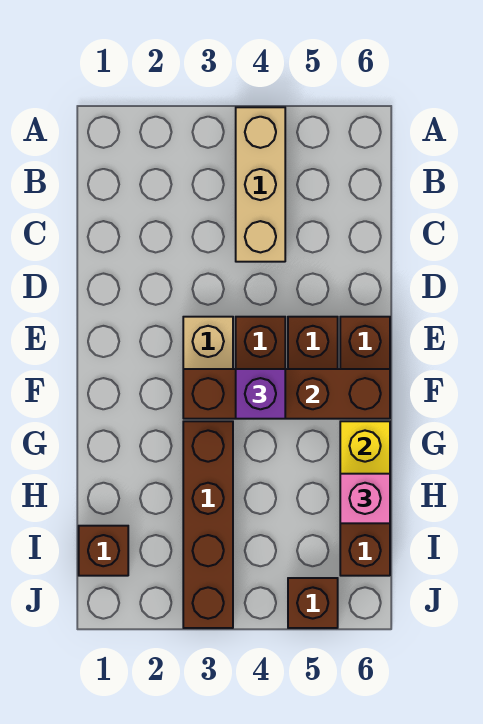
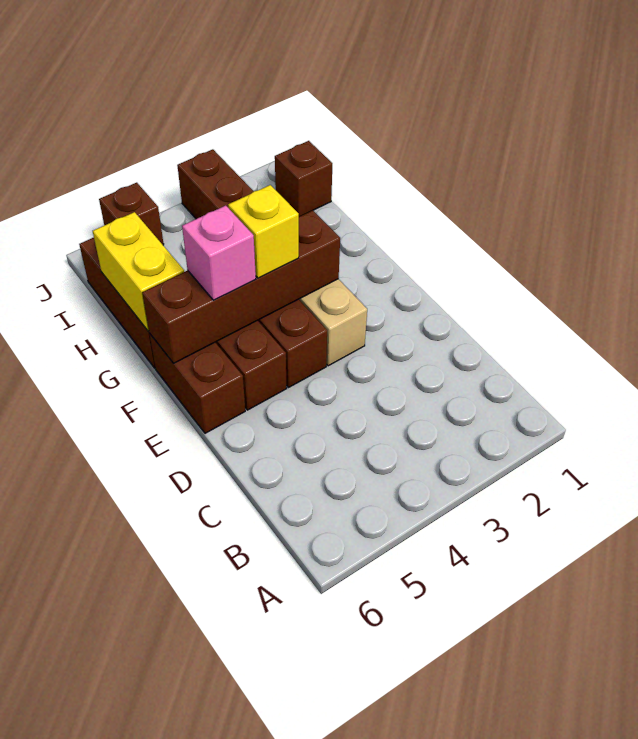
tan brick A4:C4 level 1 -> none
purple brick F4 level 3 -> yellow brick F4 level 3
pink brick H6 level 3 -> pink brick F5 level 3

